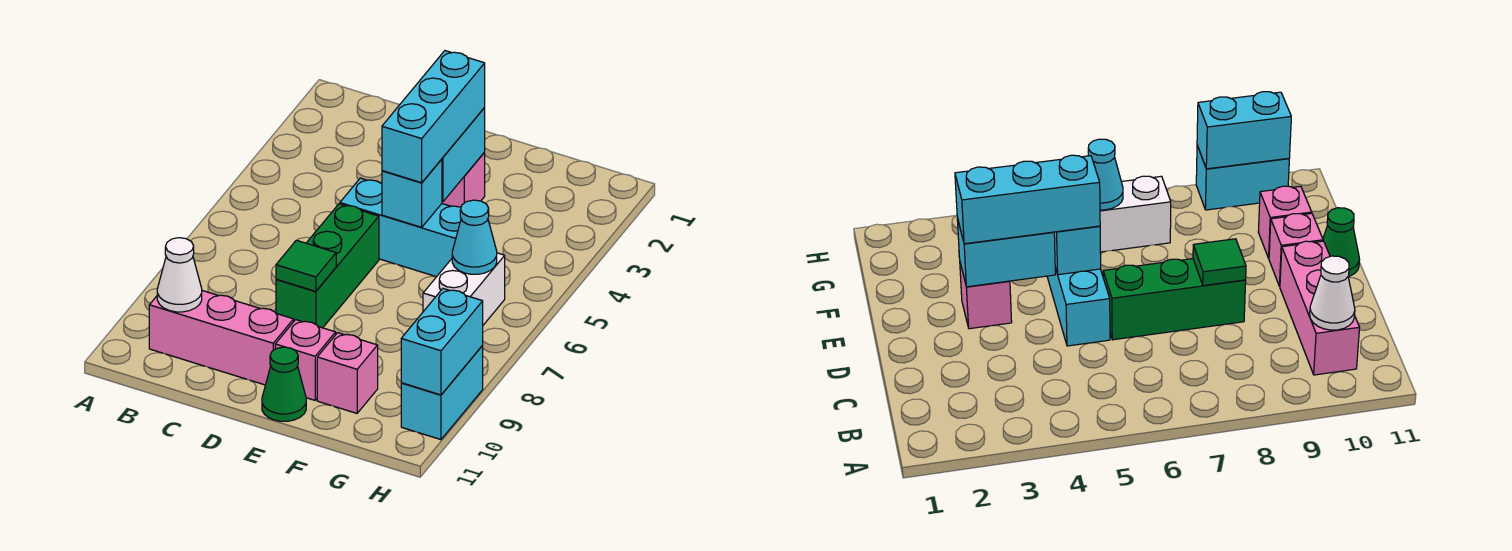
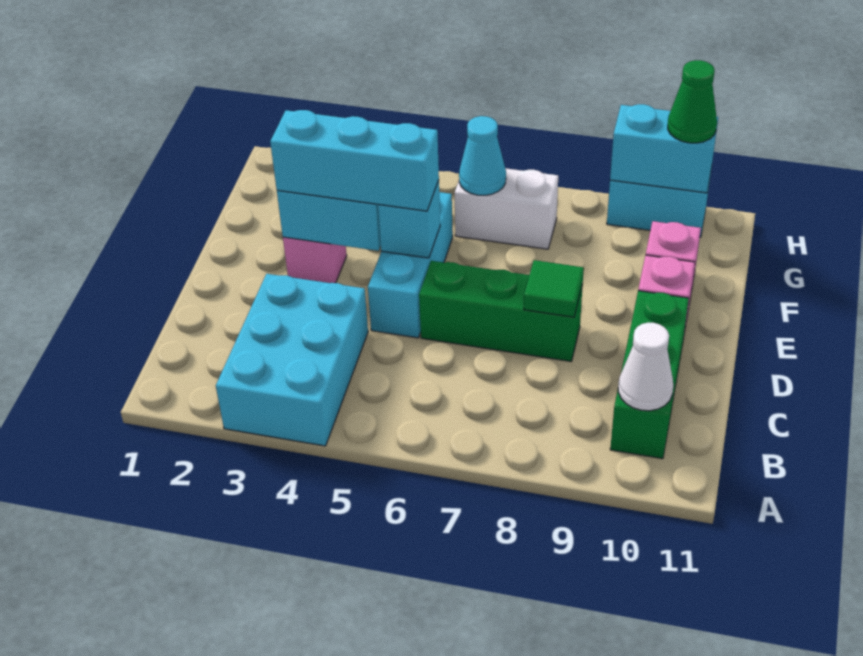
none -> cyan brick A3:C4 level 1
pink brick B10:D10 level 1 -> green brick B10:D10 level 1
green cone E11 level 1 -> green cone H10 level 3

